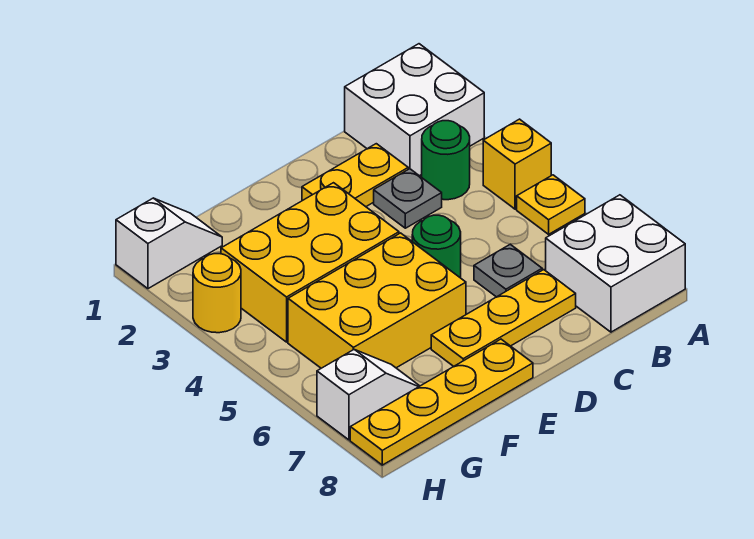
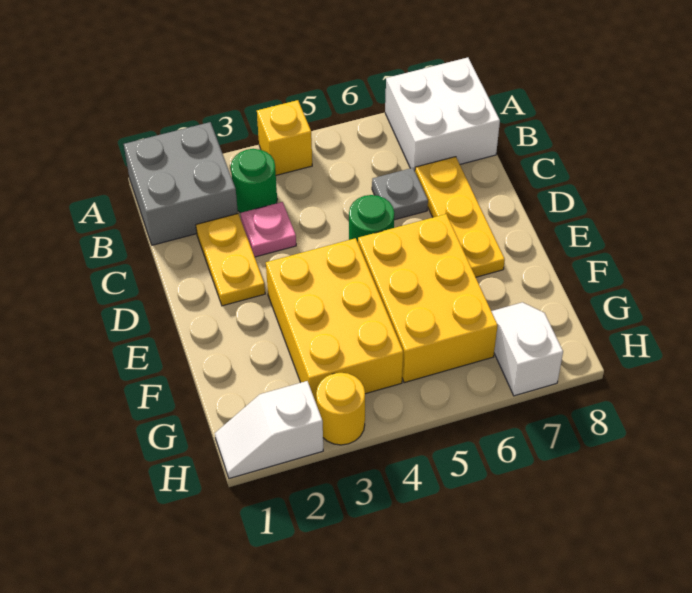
white brick A1:B2 level 1 -> grey brick A1:B2 level 1
yellow plate A5 level 1 -> none
grey plate C3 level 1 -> pink plate C3 level 1
yellow plate E8:H8 level 1 -> none
white slope G1:H1 level 1 top H -> white slope H1:H2 level 1 top 2

